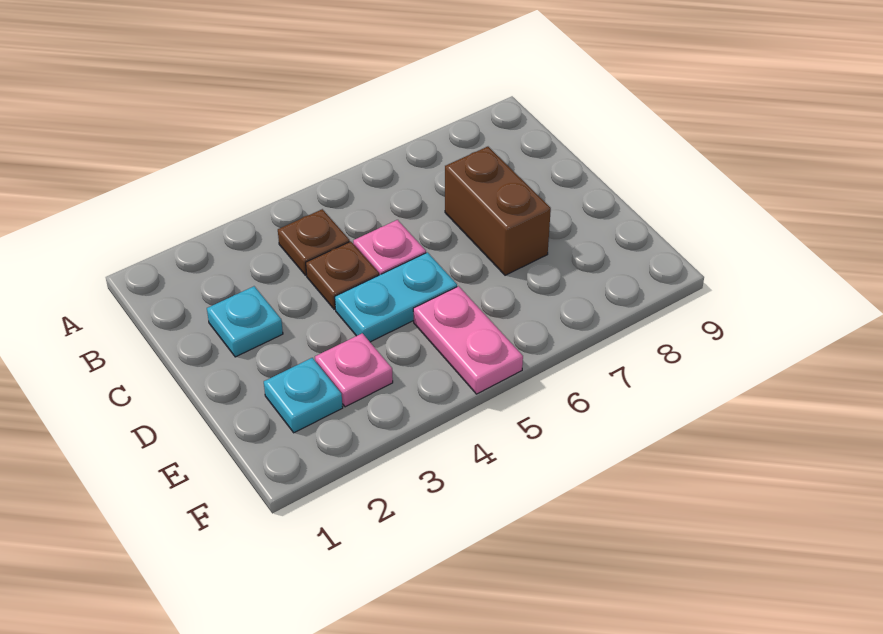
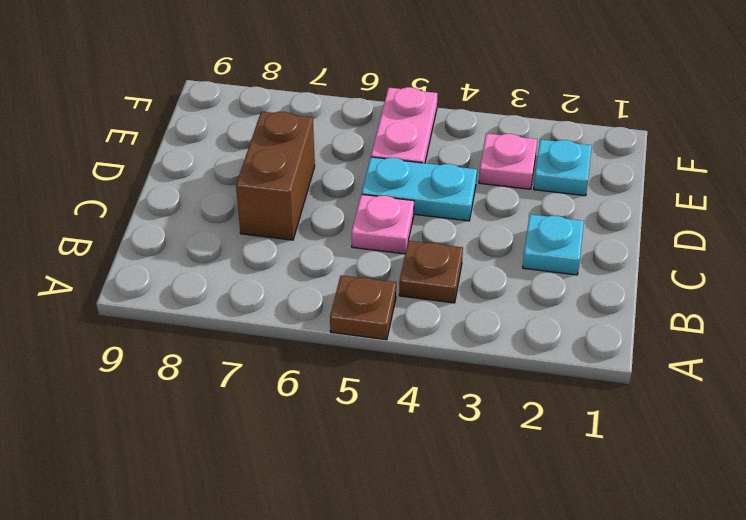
brown plate C4 level 1 -> brown plate A5 level 1

